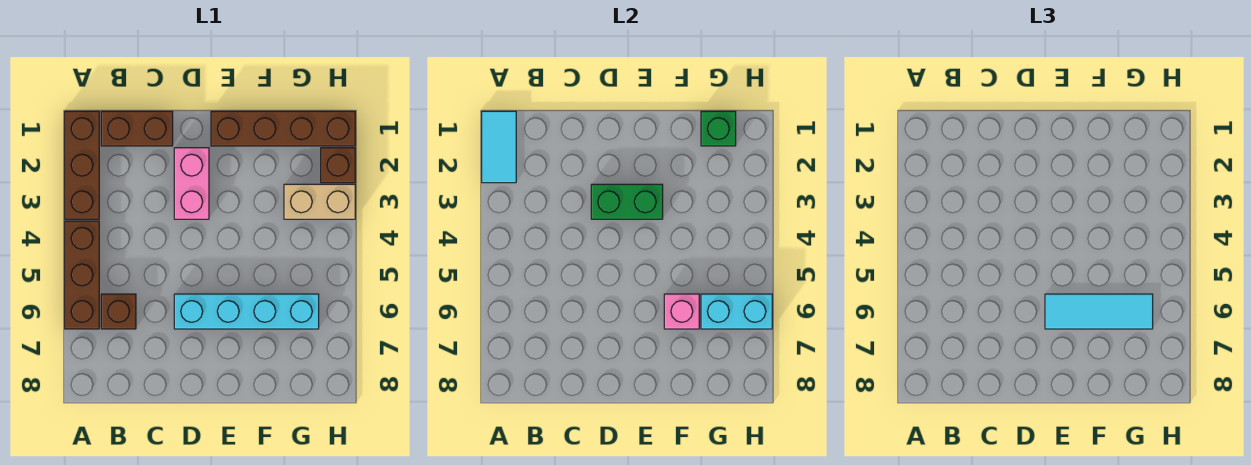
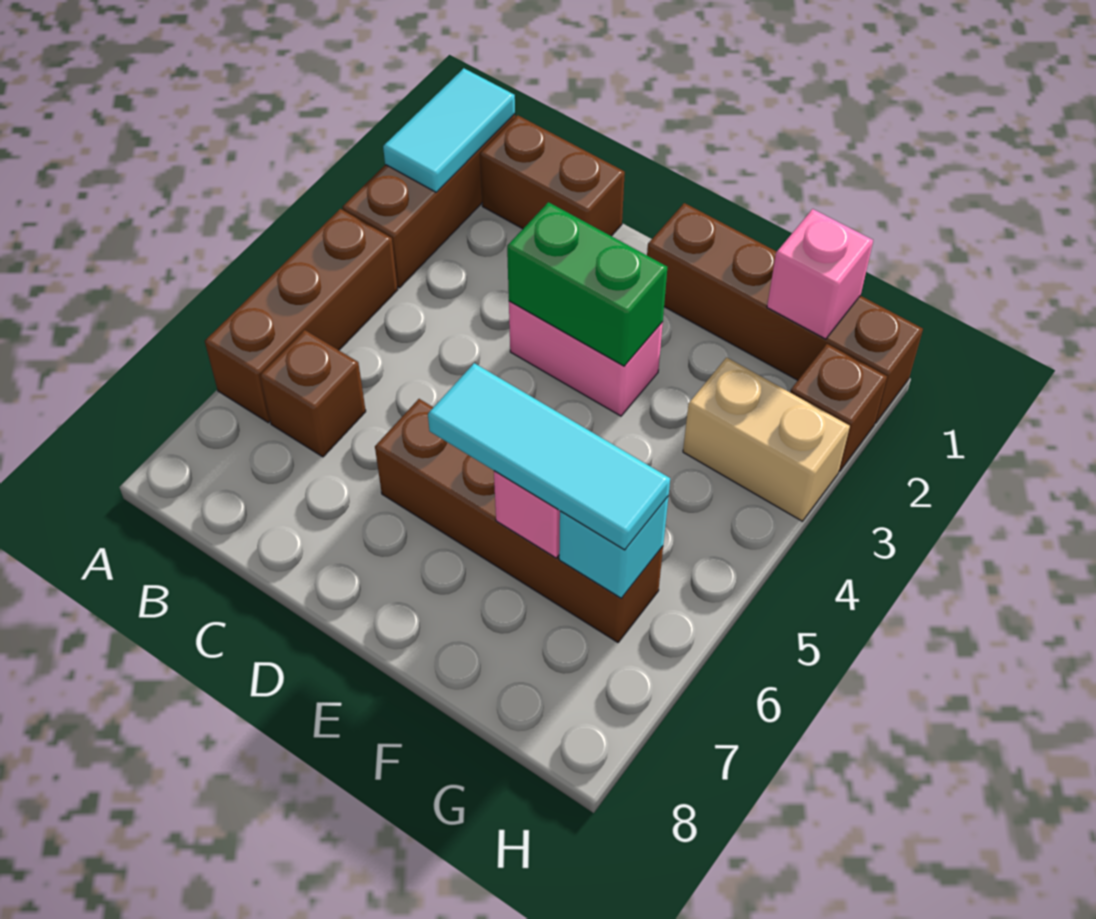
pink brick D2:D3 level 1 -> pink brick D3:E3 level 1
cyan brick D6:G6 level 1 -> brown brick D6:G6 level 1
green brick G1 level 2 -> pink brick G1 level 2
cyan brick G6:H6 level 2 -> cyan brick G6 level 2

